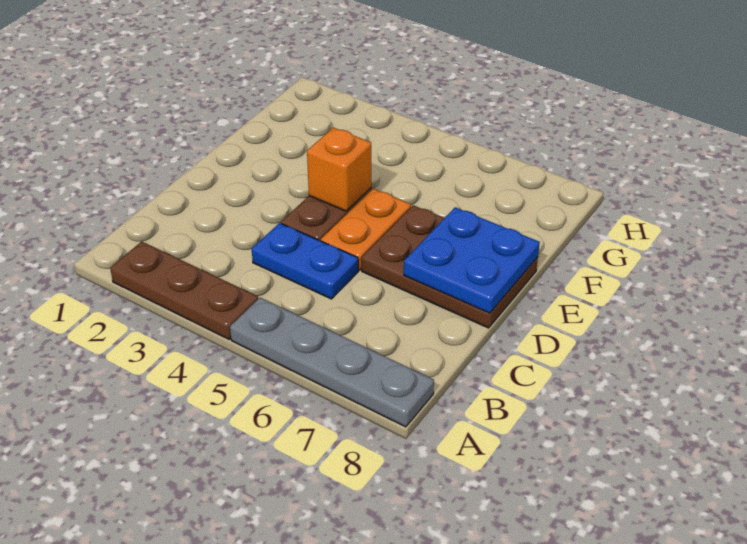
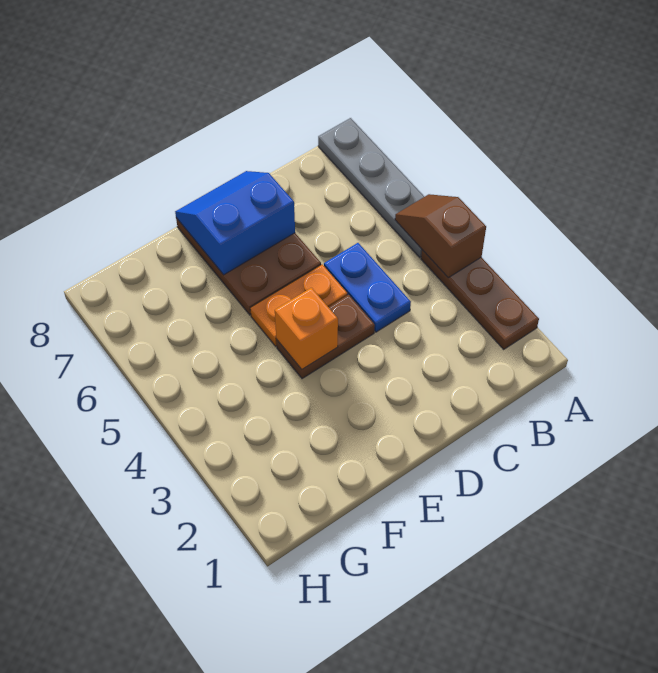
none -> brown slope A4:A5 level 2 top 4
blue plate D7:E8 level 2 -> blue slope D7:E8 level 2 top 7

